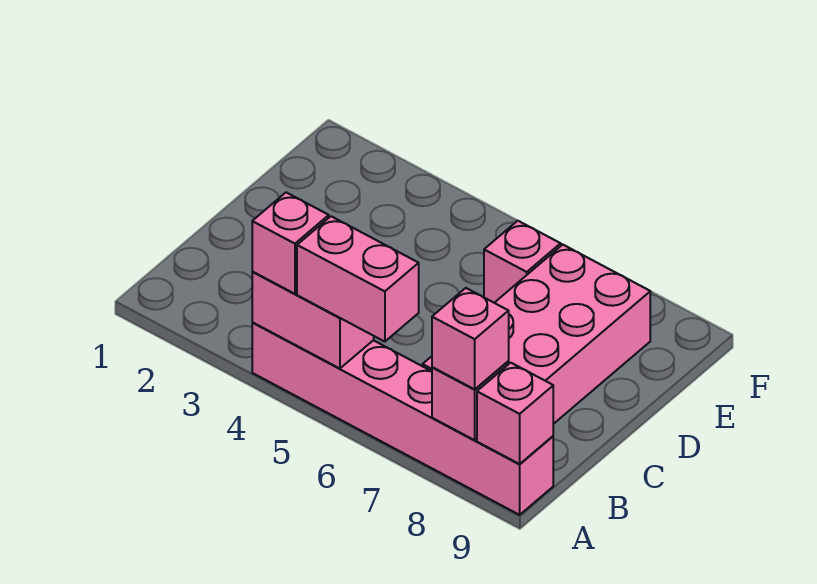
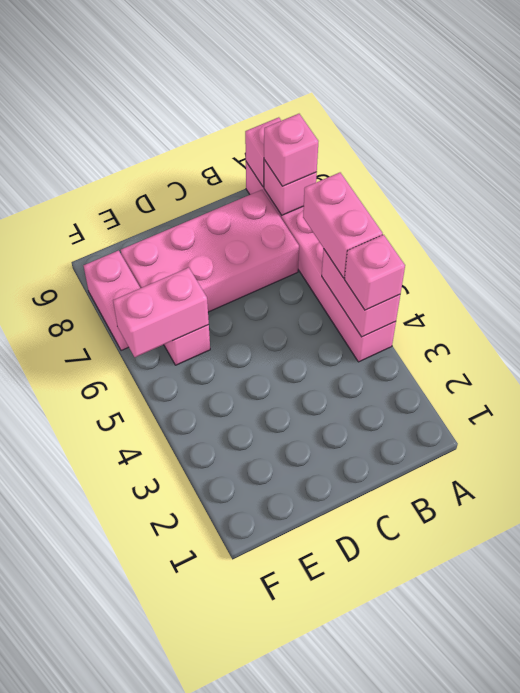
none -> pink brick E6:F6 level 2
none -> pink brick F7:F8 level 1

